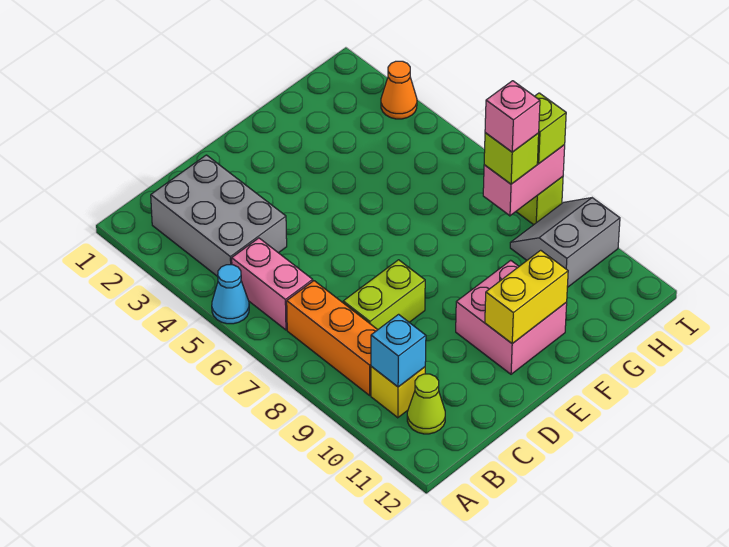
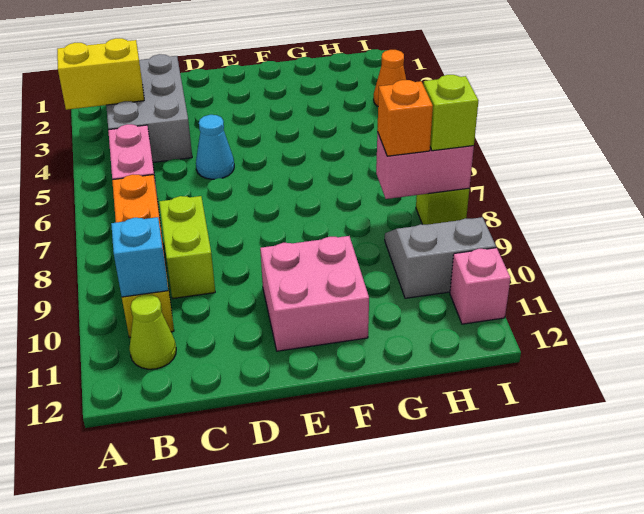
cyan cone A5 level 1 -> cyan cone D5 level 1
lime brick C8:D8 level 1 -> lime brick C8:C9 level 1
yellow brick E11:F11 level 2 -> yellow brick A3:B3 level 2
lime brick H8 level 3 -> orange brick H8 level 3
pink brick H8 level 4 -> pink brick I11 level 1

